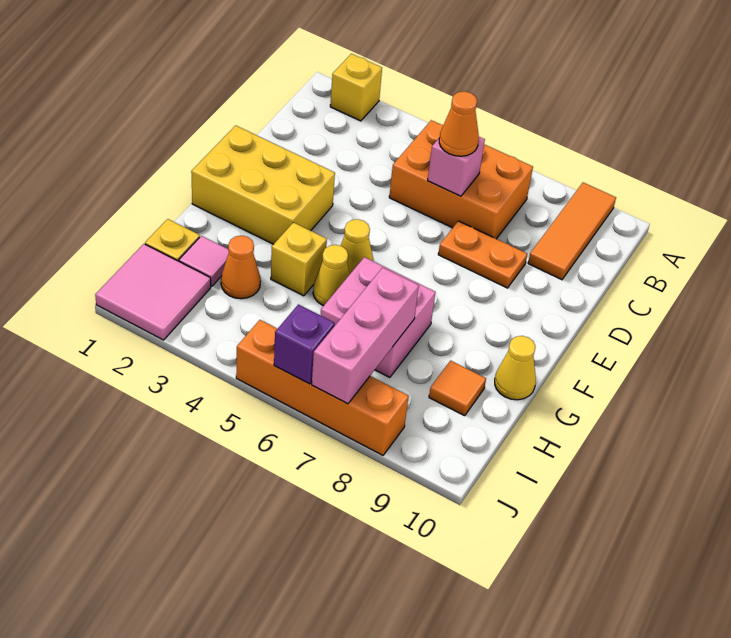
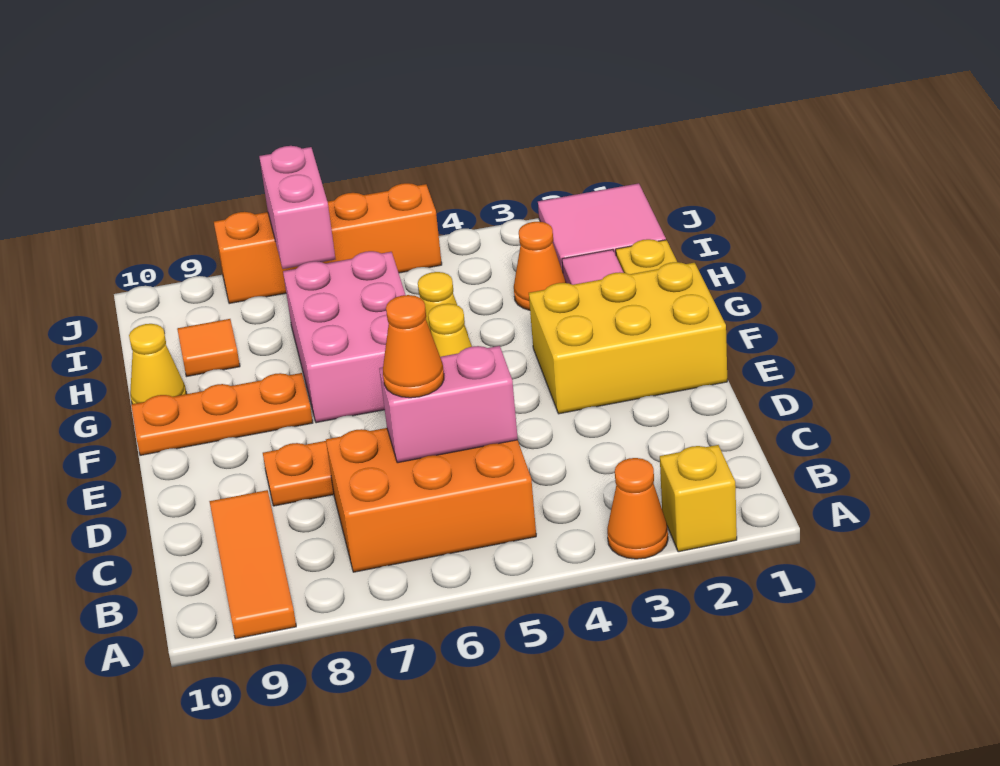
none -> orange cone A3 level 1
pink brick C6 level 2 -> pink brick C5:C6 level 2
none -> orange plate F8:F10 level 1
yellow brick G4 level 1 -> none
pink brick G6:H7 level 1 -> pink brick F6:H7 level 1
pink brick H7:J7 level 2 -> pink brick I7:J7 level 2
purple brick J6 level 2 -> none

